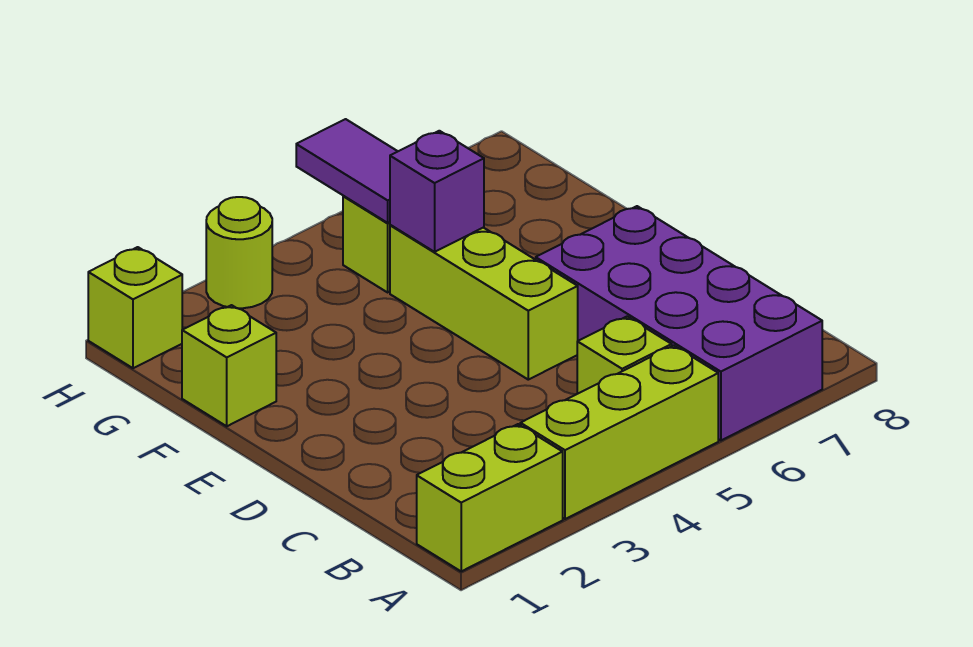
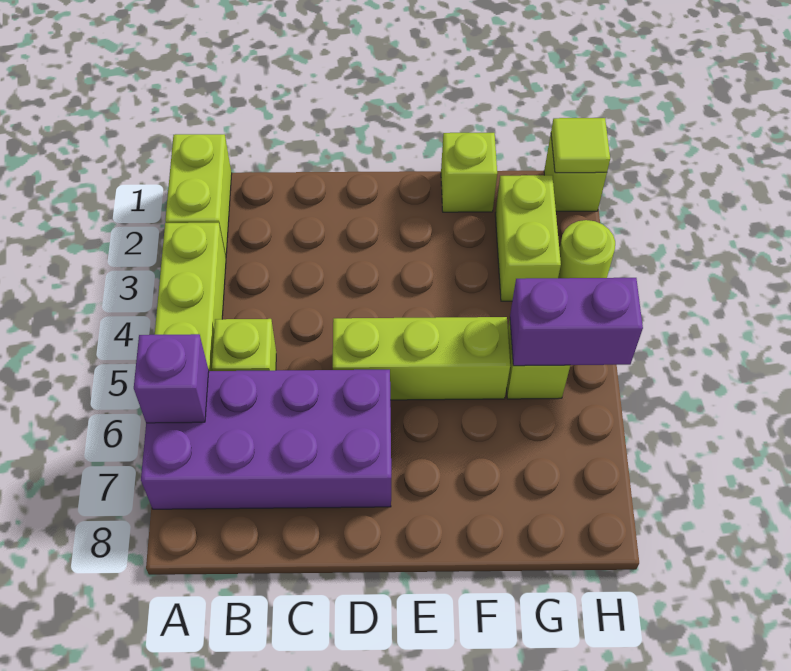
purple brick F5 level 2 -> purple brick A6 level 2
none -> lime brick G2:G3 level 1
purple tile G5:H5 level 2 -> purple brick G5:H5 level 2
none -> lime tile H1 level 2

